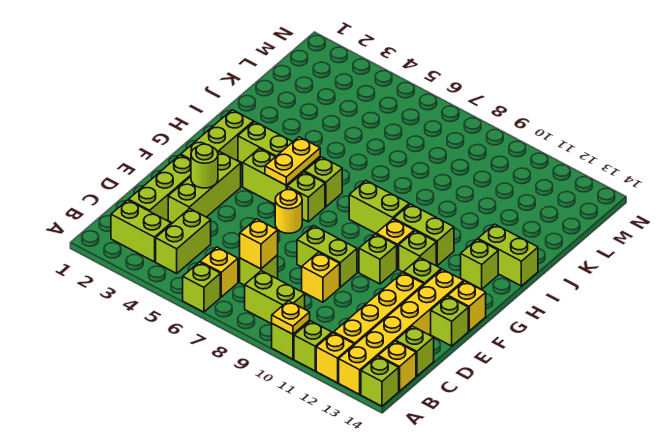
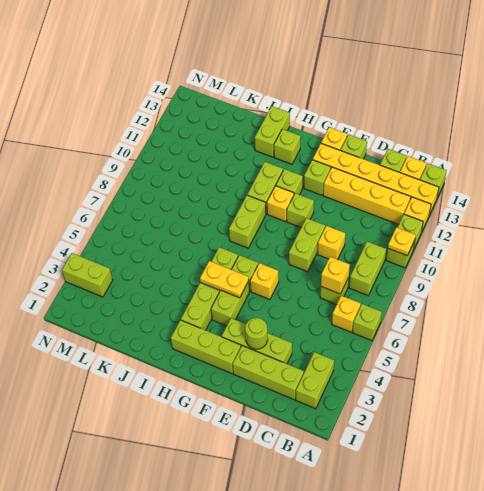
lime brick B4:C4 level 1 -> lime brick M3:N3 level 1
yellow round brick F6 level 1 -> yellow brick F6 level 1

